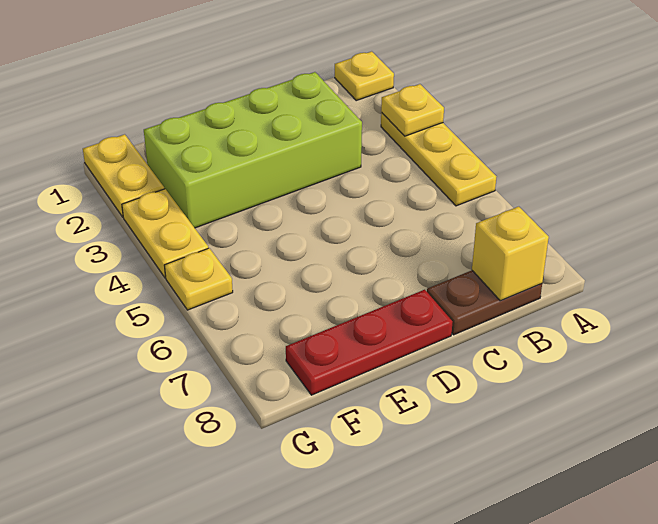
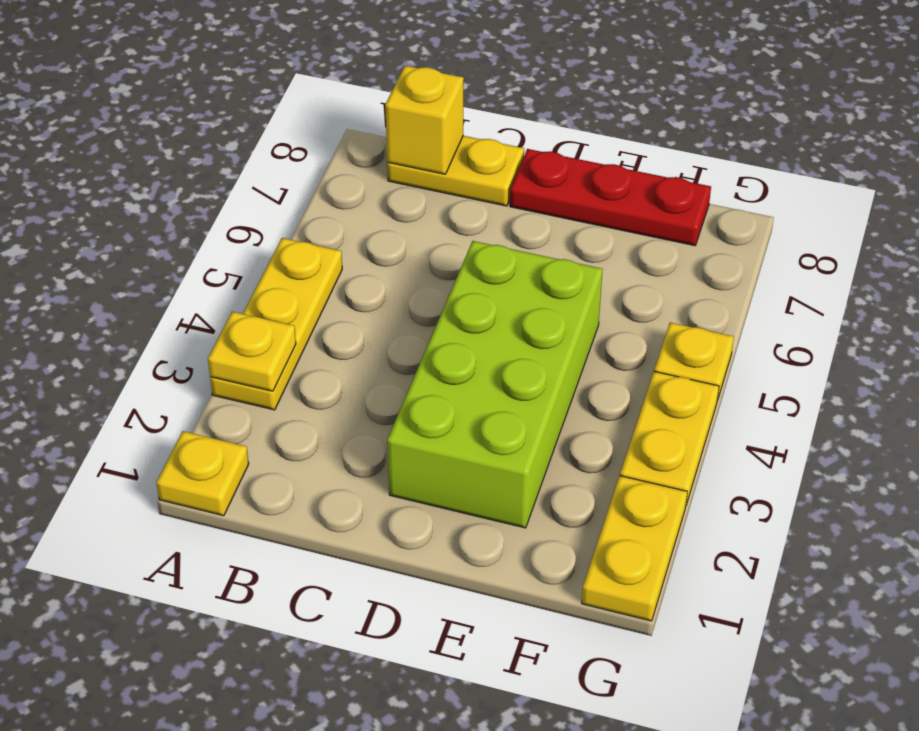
brown plate B8:C8 level 1 -> yellow plate B8:C8 level 1
lime brick C2:F3 level 1 -> lime brick D2:E5 level 1

